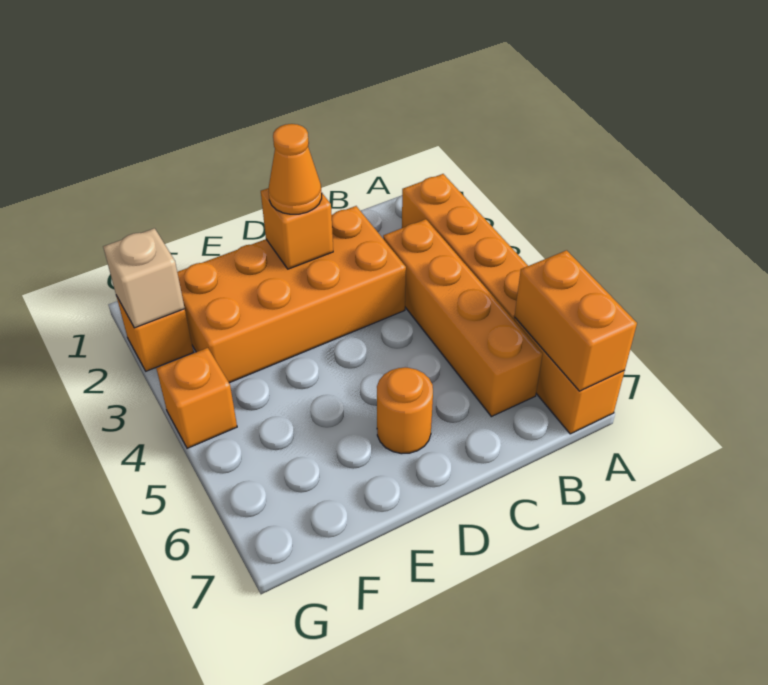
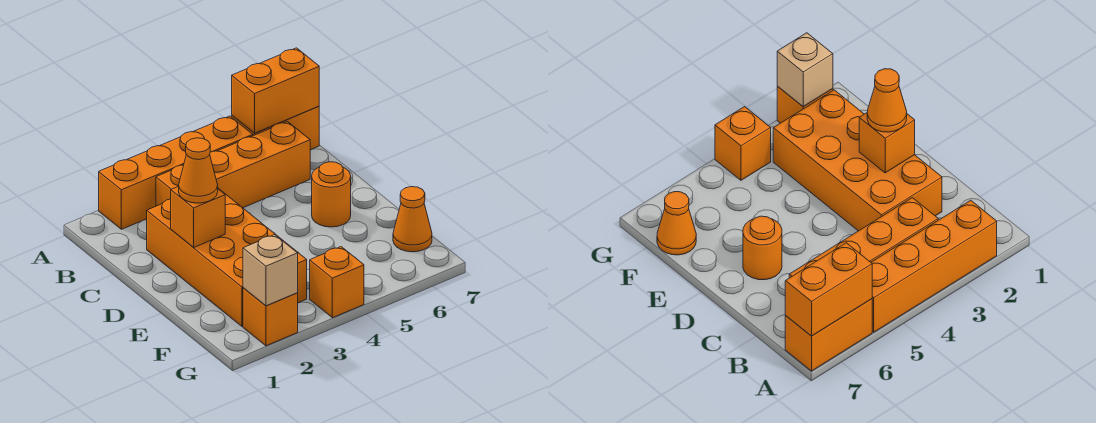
none -> orange cone F7 level 1

